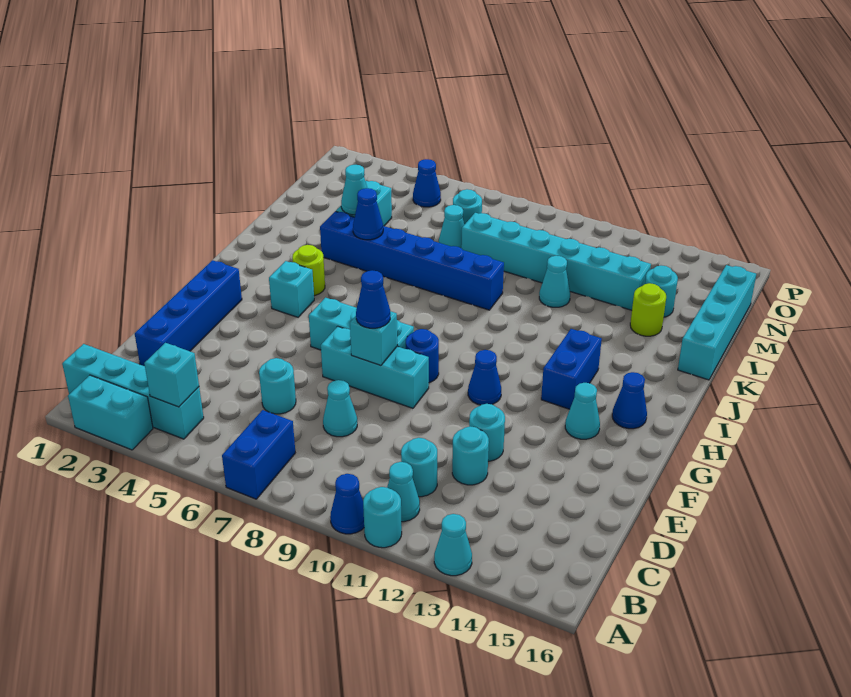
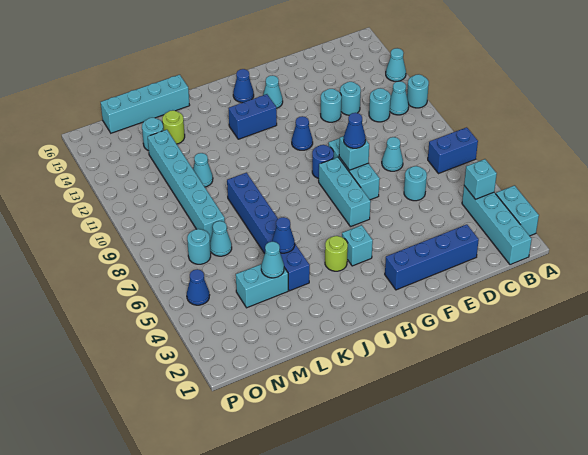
blue cone A10 level 1 -> none

